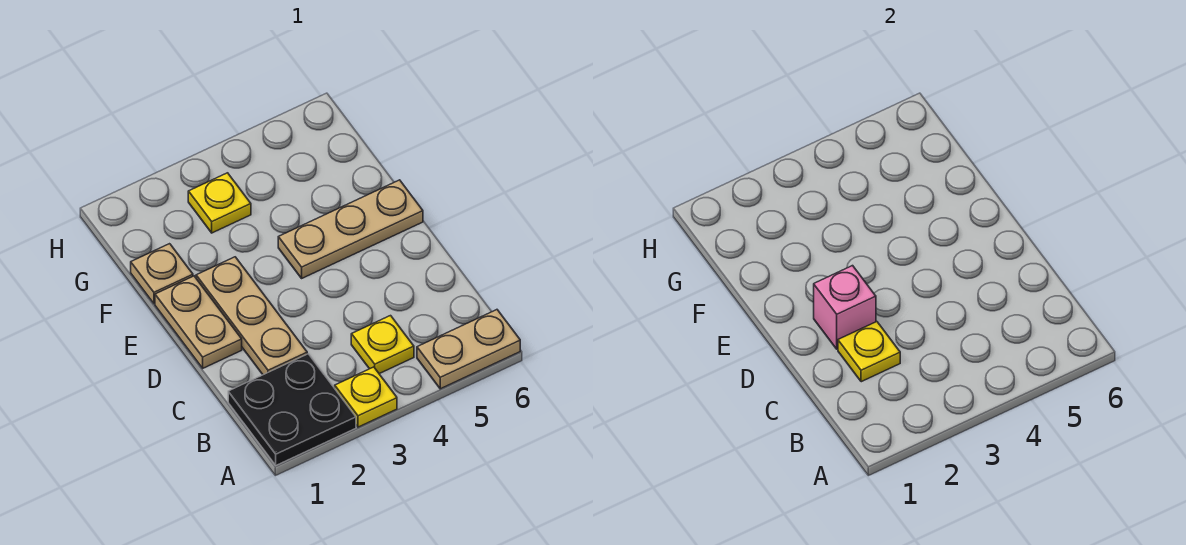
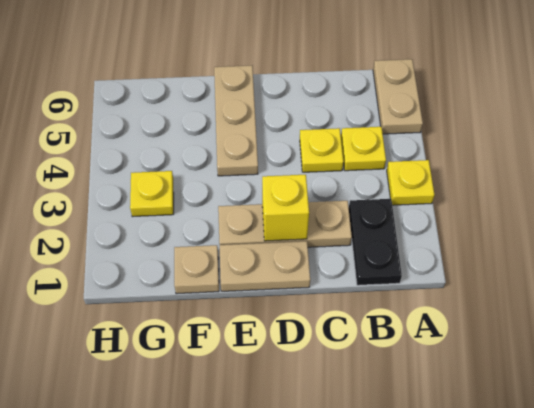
black plate A1:B2 level 1 -> black plate B1:B2 level 1
yellow plate C2 level 2 -> yellow plate C4 level 1
pink brick D2 level 2 -> yellow brick D2 level 2

